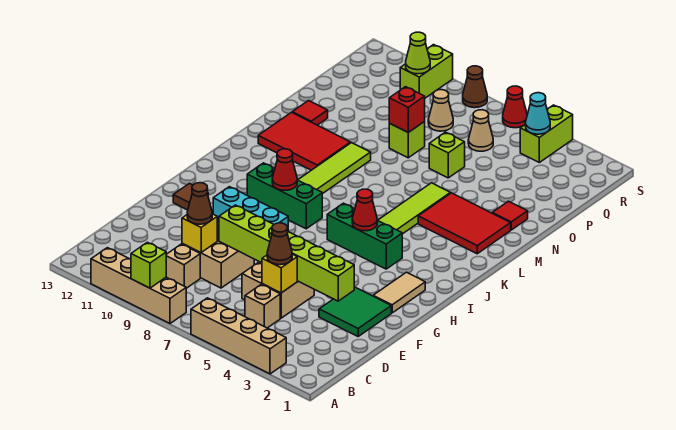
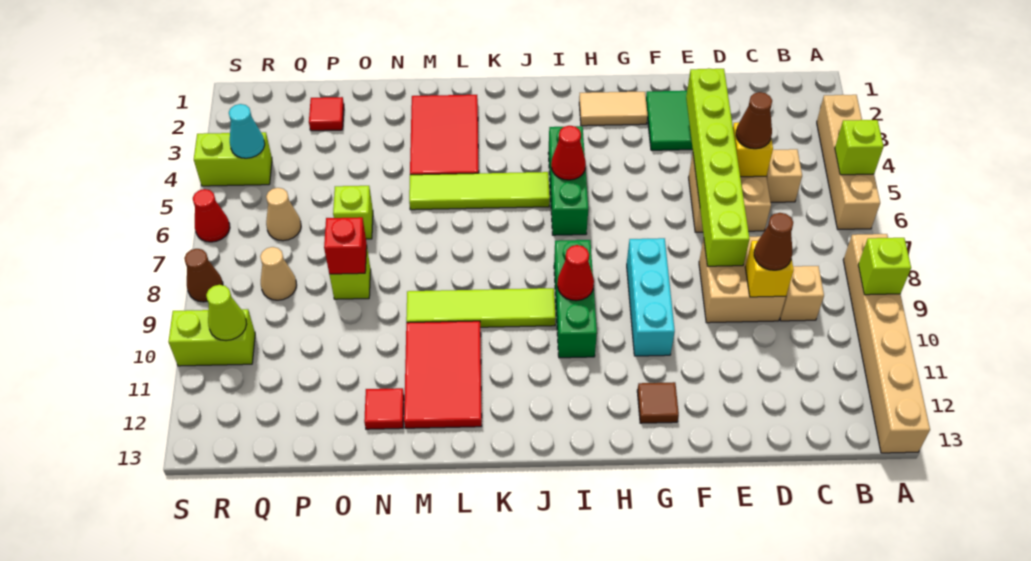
none -> lime brick A5 level 2
tan brick A8:A11 level 1 -> tan brick A8:A13 level 1
red tile N2 level 1 -> red tile P2 level 1

